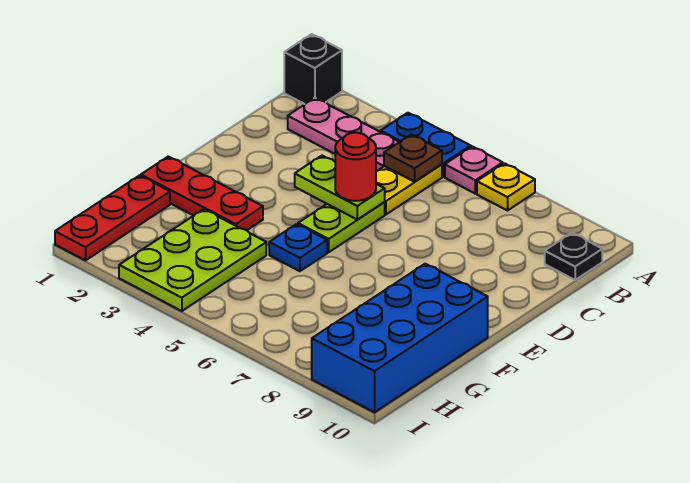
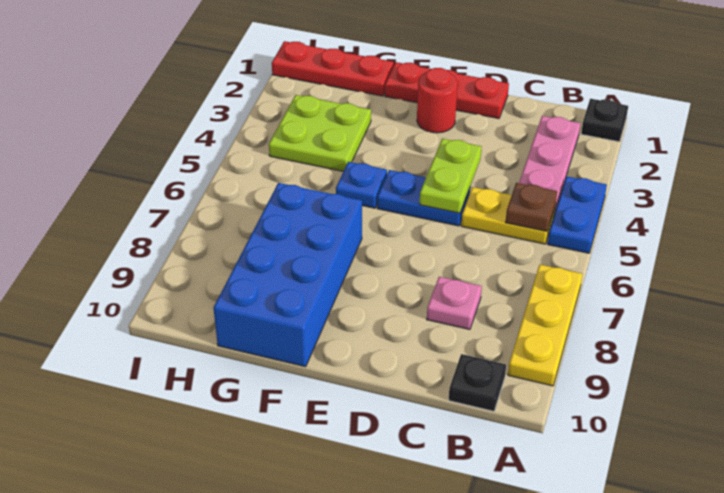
black brick A1 level 1 -> black plate A1 level 1
pink plate A6 level 1 -> pink plate C8 level 1
yellow plate A7 level 1 -> yellow plate A7:A9 level 1
lime plate D5:E5 level 1 -> blue plate D5:E5 level 1
red round brick D5 level 3 -> red round brick E2 level 1
red plate F1:F3 level 1 -> red plate D1:F1 level 1
blue brick F9:I10 level 1 -> blue brick F7:G10 level 1
lime plate G3:I4 level 1 -> lime plate G3:H4 level 1

